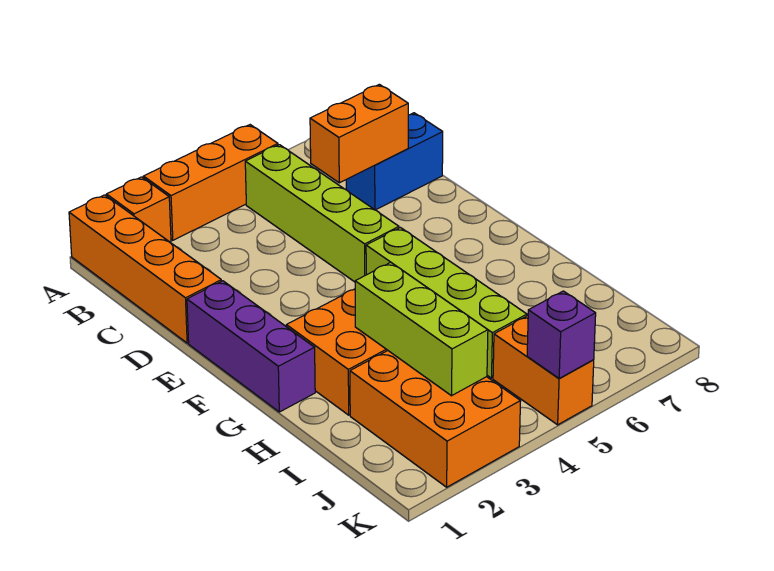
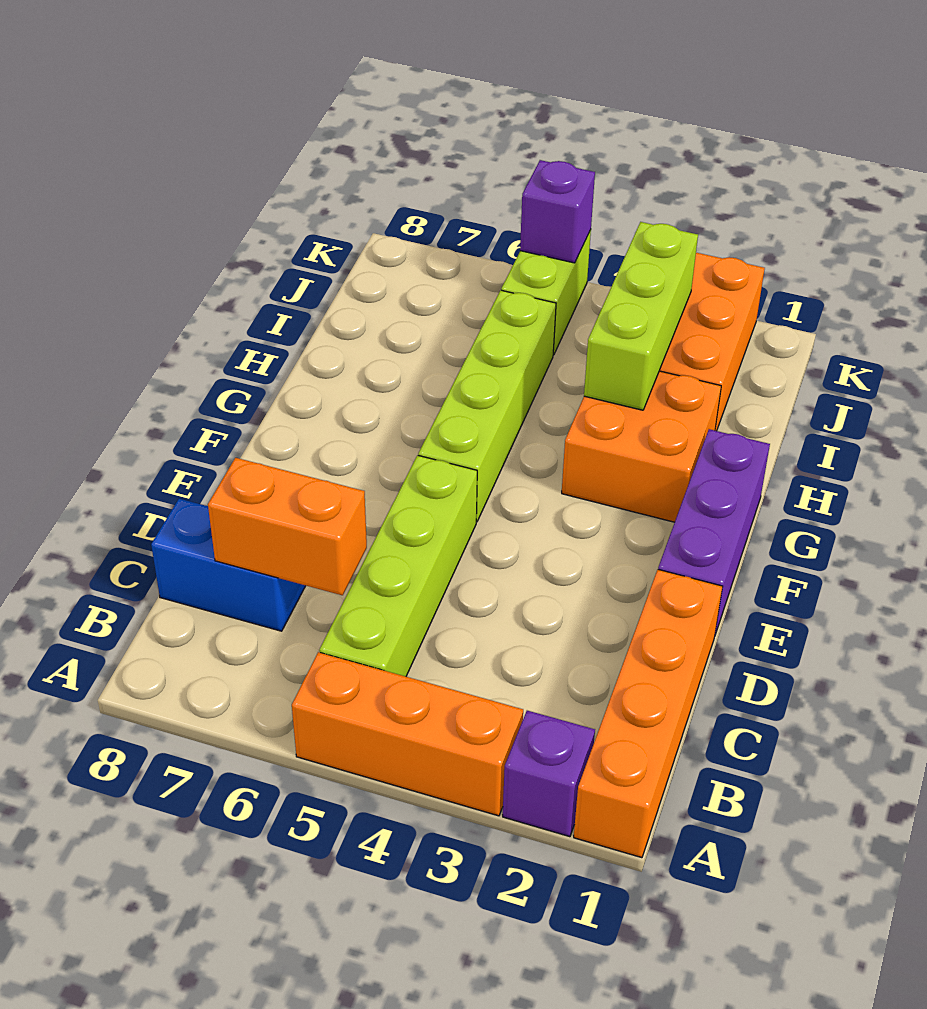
orange brick A2 level 1 -> purple brick A2 level 1
orange brick J5:K5 level 1 -> lime brick J5:K5 level 1

